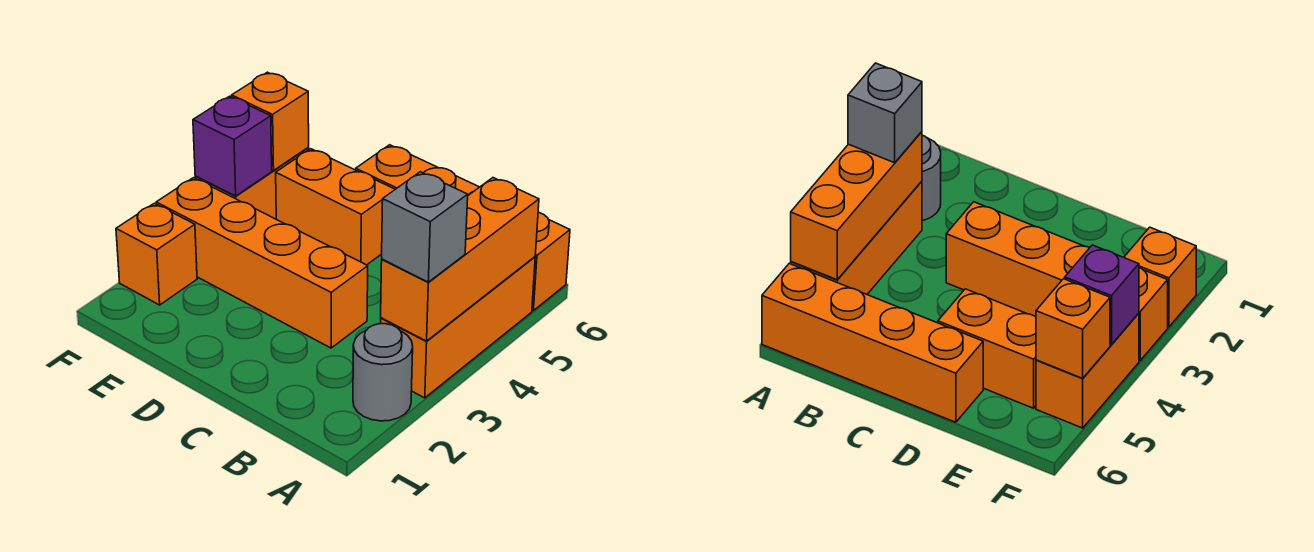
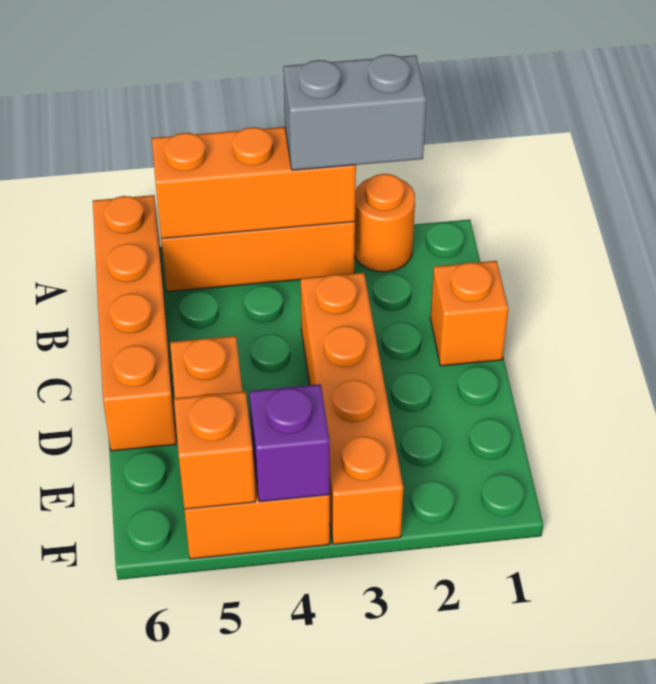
grey round brick A2 level 1 -> orange round brick A2 level 1
grey brick A3 level 3 -> grey brick A2:A3 level 3
orange brick F2 level 1 -> orange brick C1 level 1

